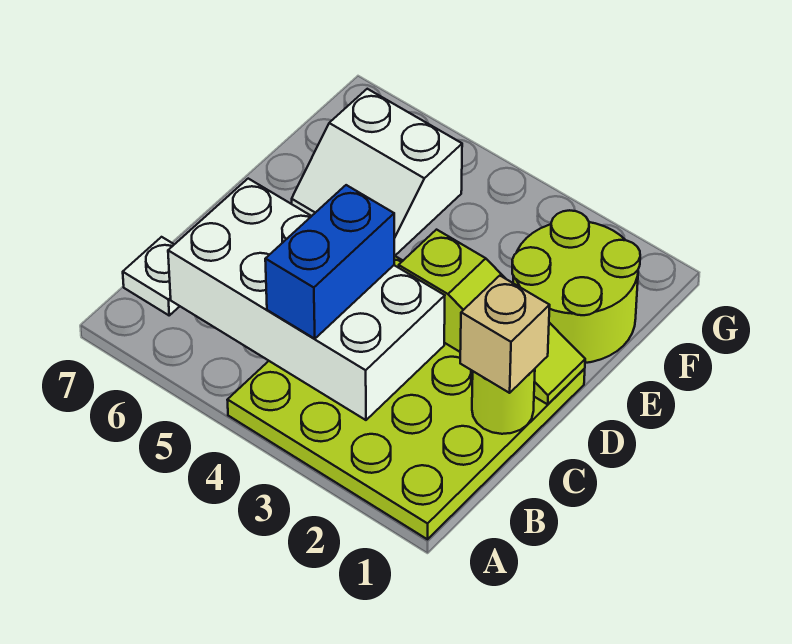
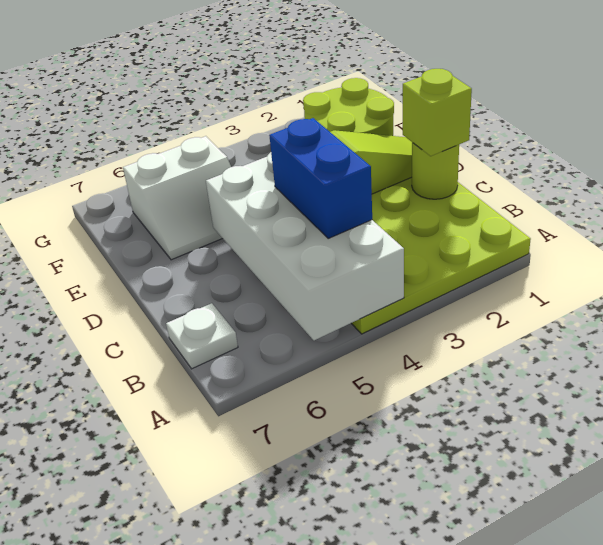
white brick B3:C6 level 2 -> white brick A4:D5 level 2
tan brick C1 level 3 -> lime brick C1 level 3

